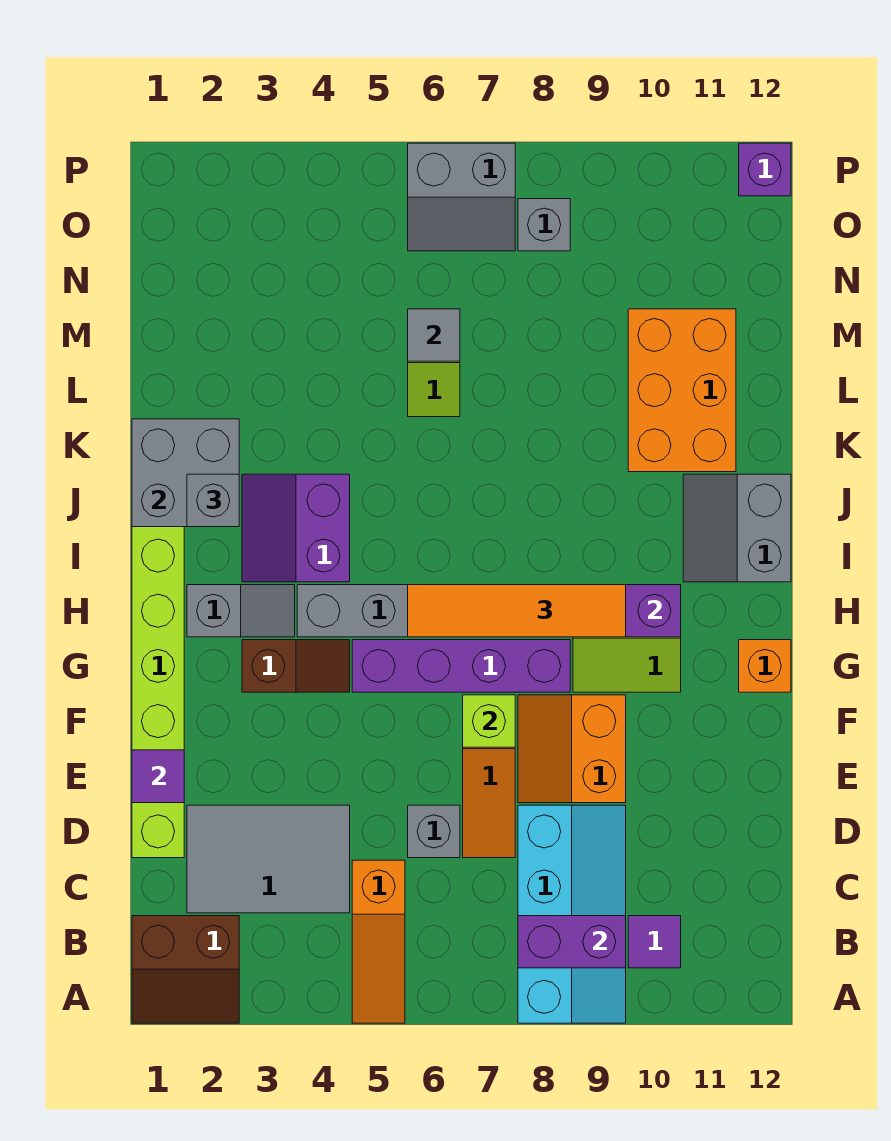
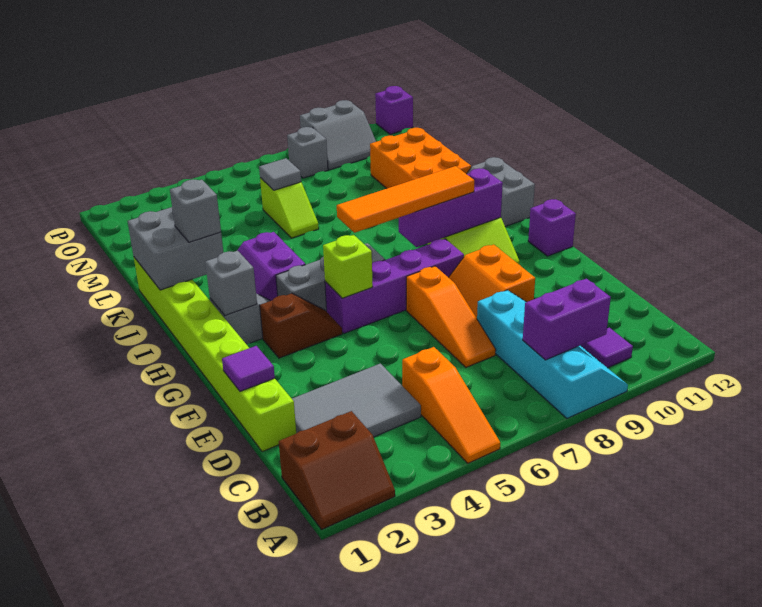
grey brick D6 level 1 -> grey brick H2 level 2
lime brick F7 level 2 -> lime brick G5 level 2
orange brick G12 level 1 -> purple brick G12 level 1
grey slope O6:P7 level 1 top P -> grey slope O9:P10 level 1 top P

